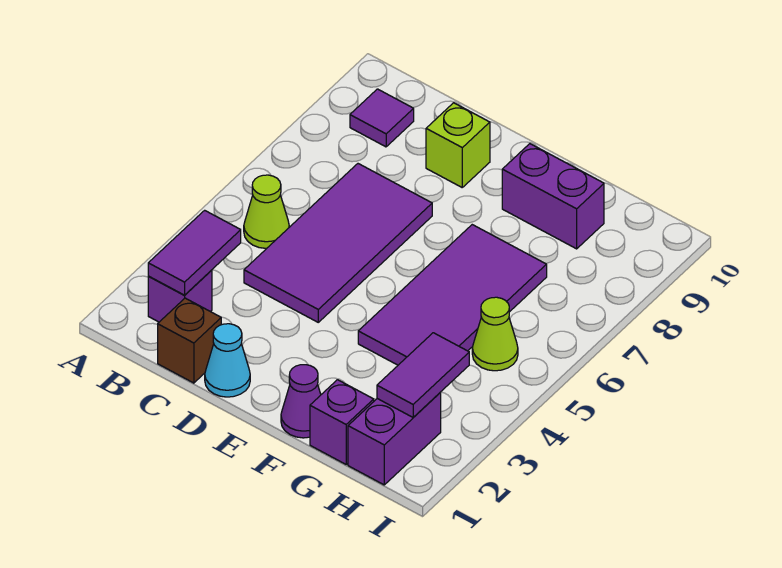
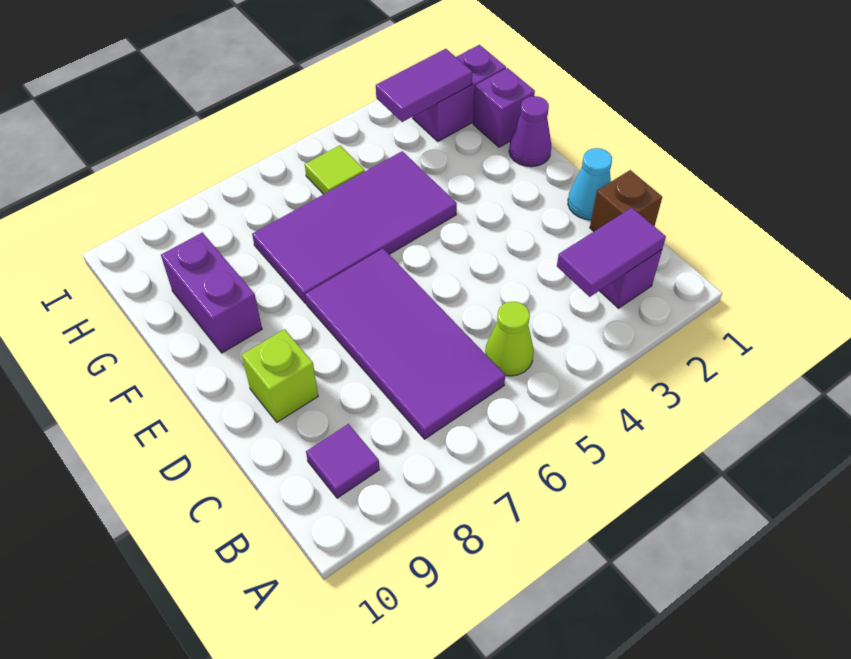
purple tile C4:D7 level 1 -> purple tile B6:E7 level 1
lime cone H5 level 1 -> lime tile H5 level 1

